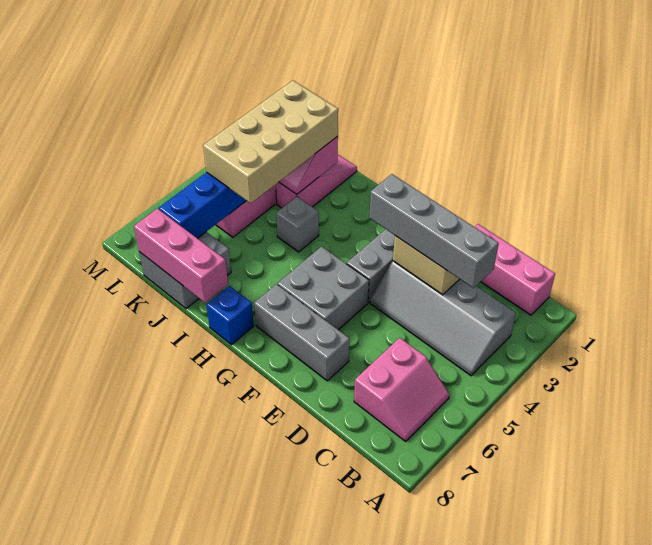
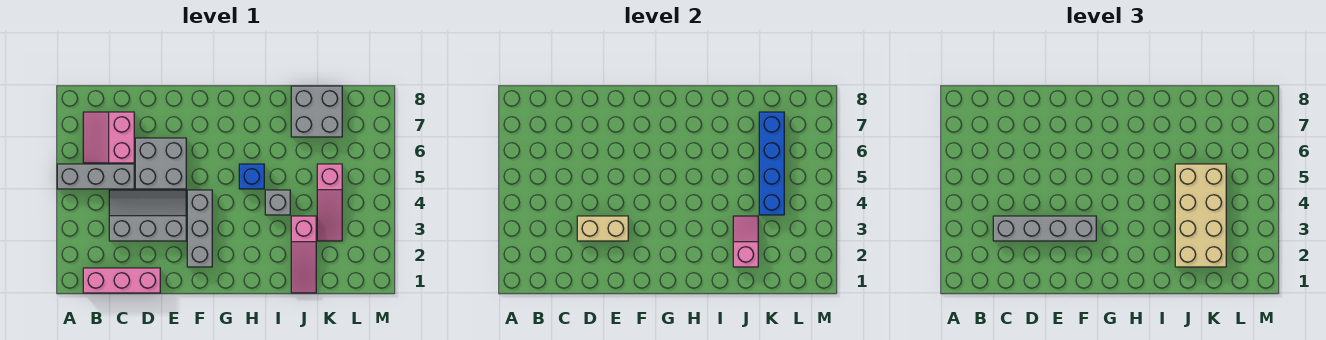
grey slope B3:E4 level 1 top 3 -> grey slope C3:E4 level 1 top 3
grey brick E7:G7 level 1 -> grey brick A5:C5 level 1
grey brick F5:G6 level 1 -> grey brick D5:E6 level 1
blue brick H8 level 1 -> blue brick H5 level 1
pink brick I8:K8 level 2 -> none

